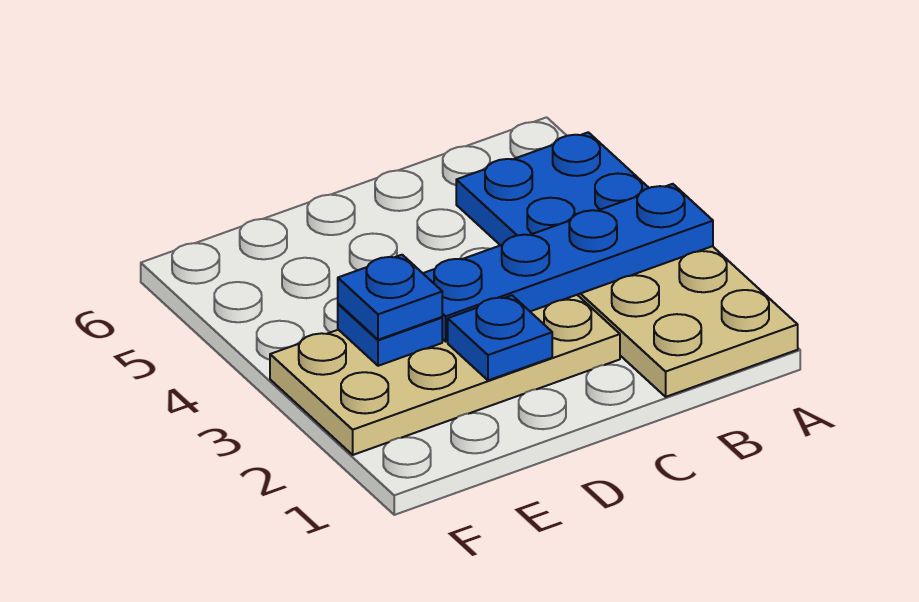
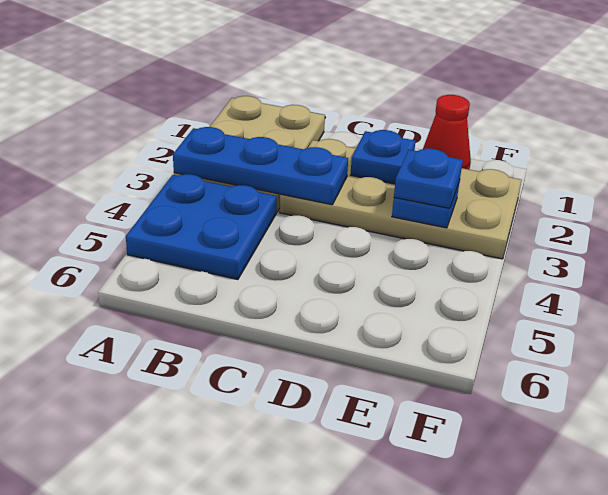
blue plate A3:D3 level 2 -> blue plate A3:C3 level 2
none -> red cone E1 level 1

